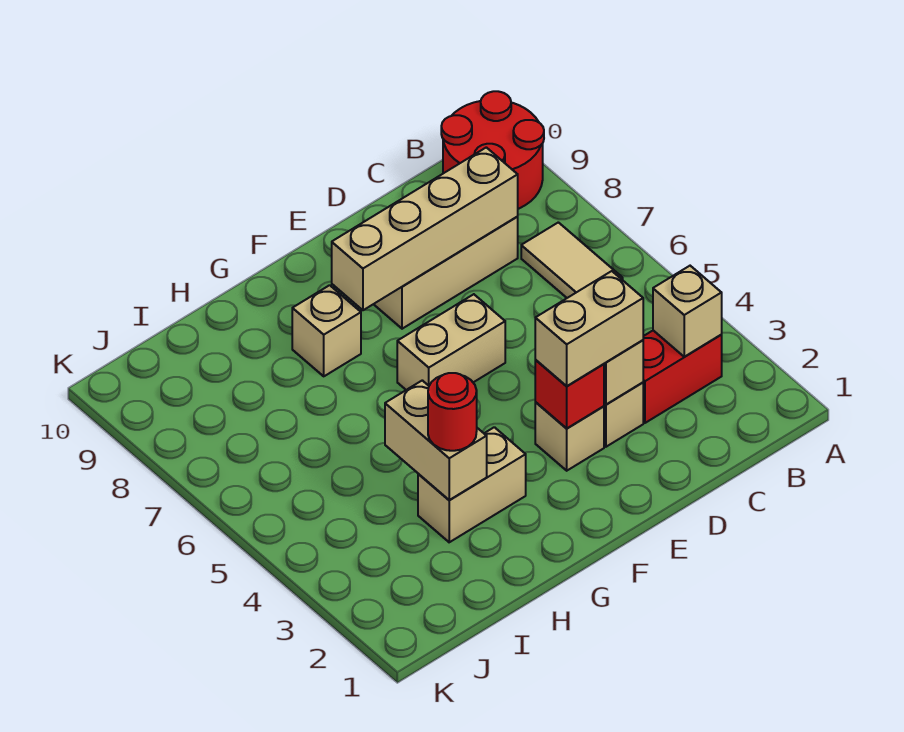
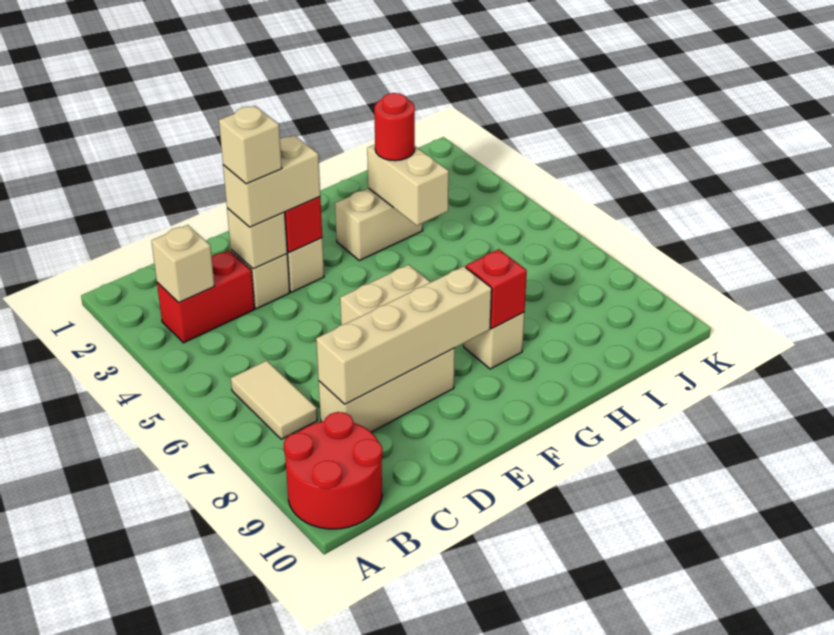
none -> tan brick D3 level 4
none -> red brick G8 level 2

